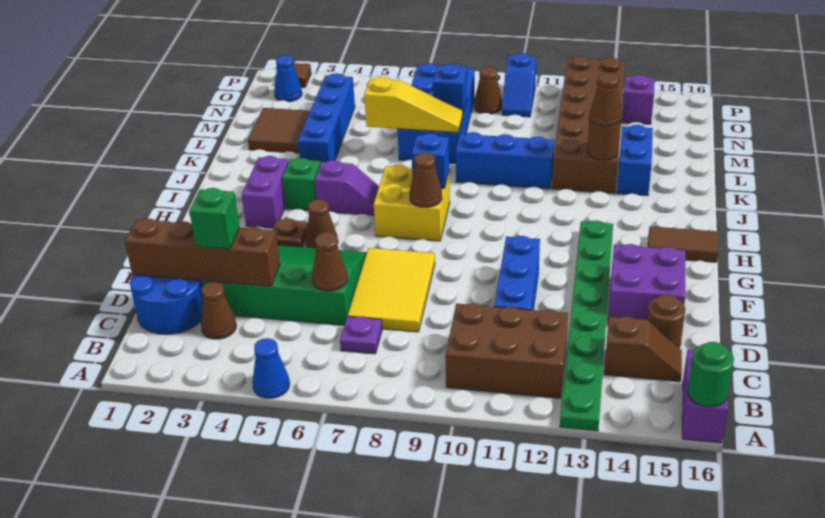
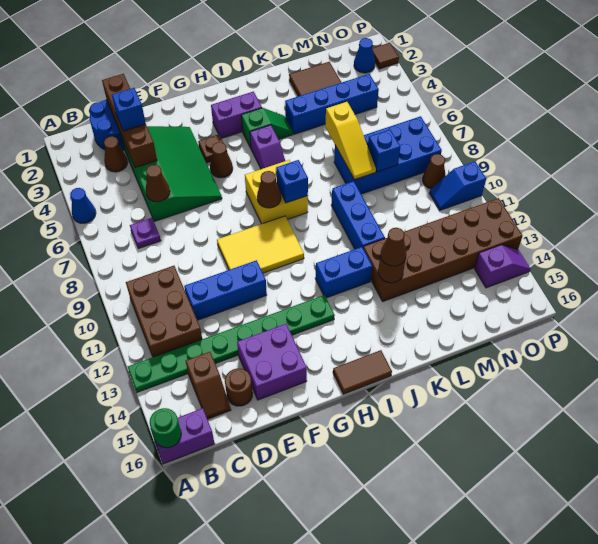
green brick D3 level 3 -> blue brick D3 level 3
yellow tile D7:F8 level 1 -> yellow tile F9:H10 level 1
brown tile H15:H16 level 1 -> brown tile H16:I16 level 1
blue brick K14:L14 level 1 -> blue brick I12:J12 level 1

